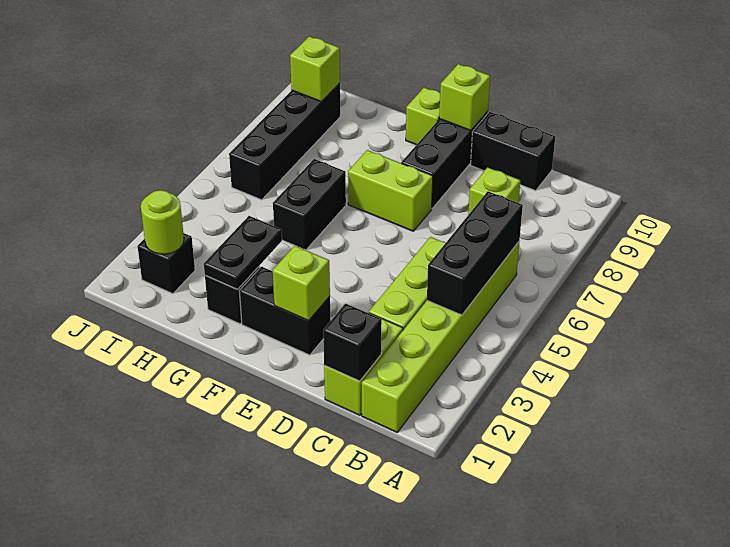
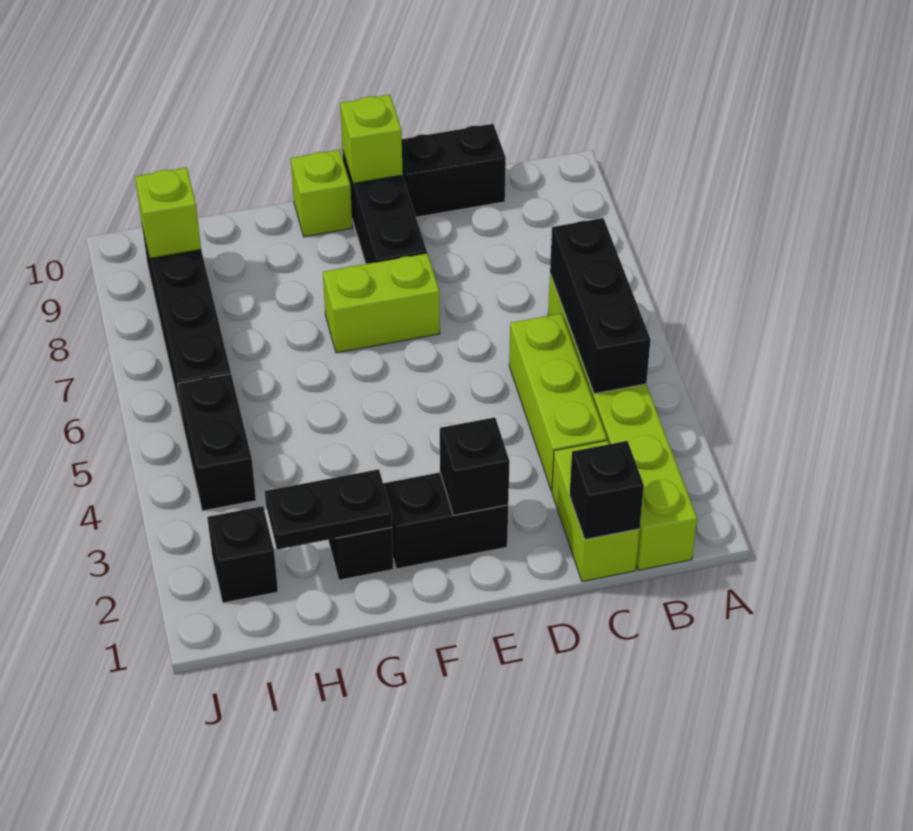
lime brick C8 level 1 -> none
lime brick E2 level 2 -> black brick E2 level 2
black plate G2:G3 level 2 -> black plate G2:H2 level 2
black brick G5:G6 level 1 -> black brick I4:I5 level 1
lime round brick I2 level 2 -> none

